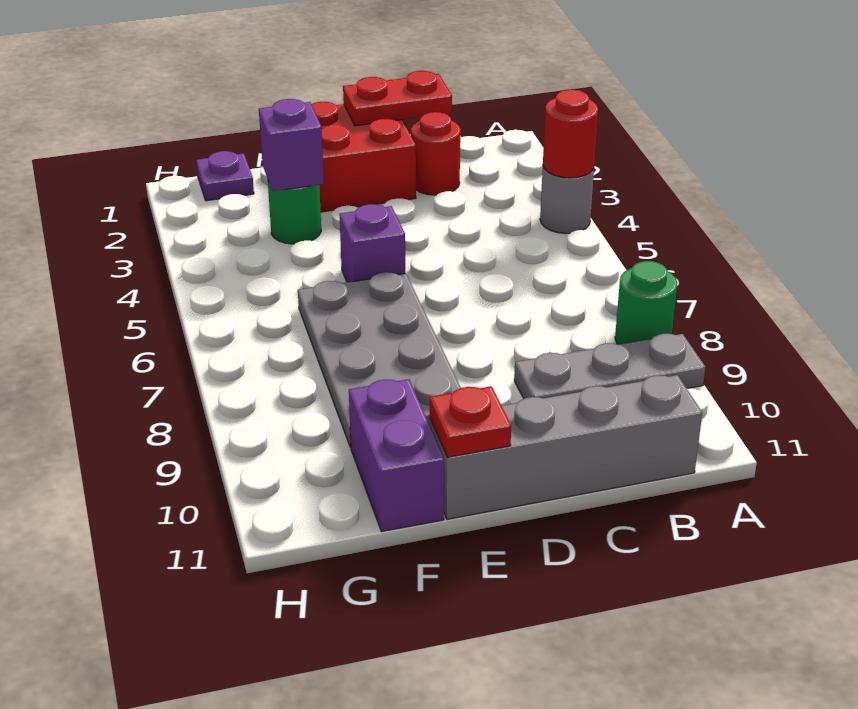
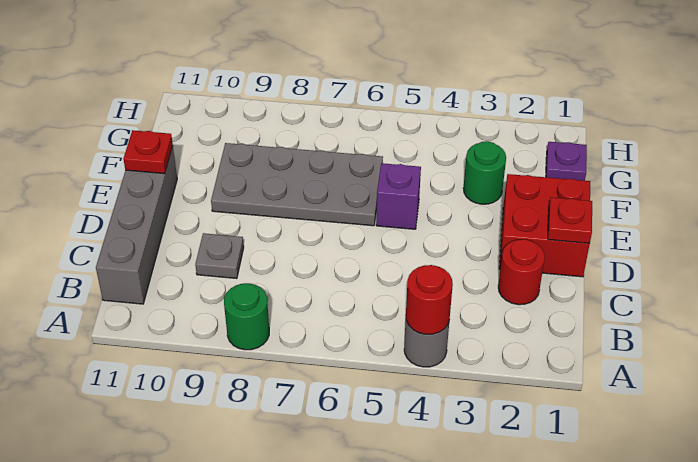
grey plate A9:C9 level 1 -> grey plate C9 level 1
red plate C1:D1 level 2 -> red plate D1 level 2
purple brick F3 level 2 -> none
purple brick F10:F11 level 1 -> none

